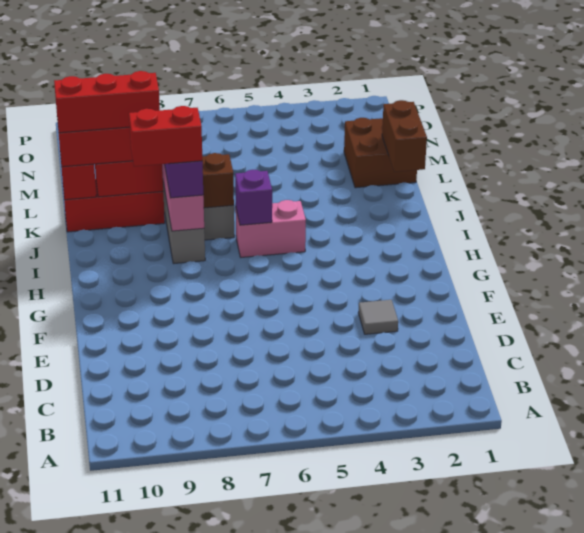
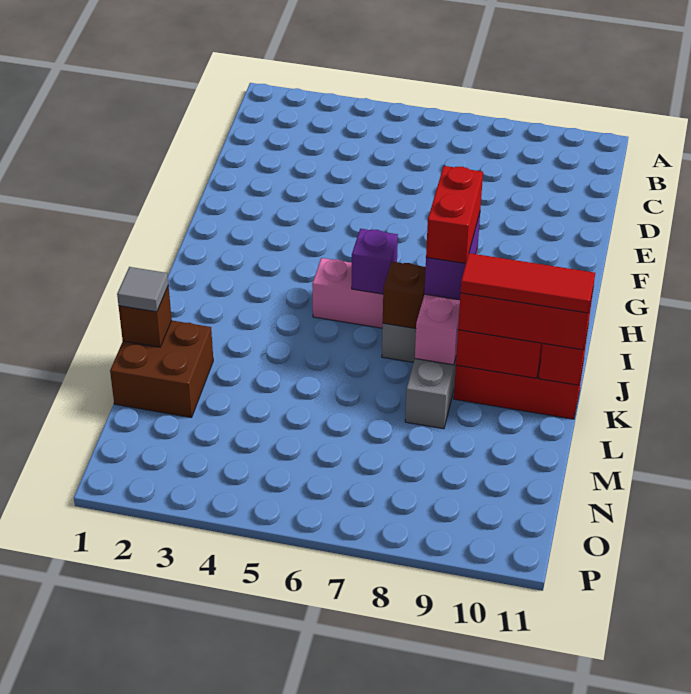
grey tile E3 level 1 -> grey tile L1 level 3
red brick I8:I9 level 4 -> red brick I8:J8 level 4
brown brick K1:L1 level 2 -> brown brick L1 level 2
red brick K9:K11 level 4 -> red tile K9:K11 level 4

